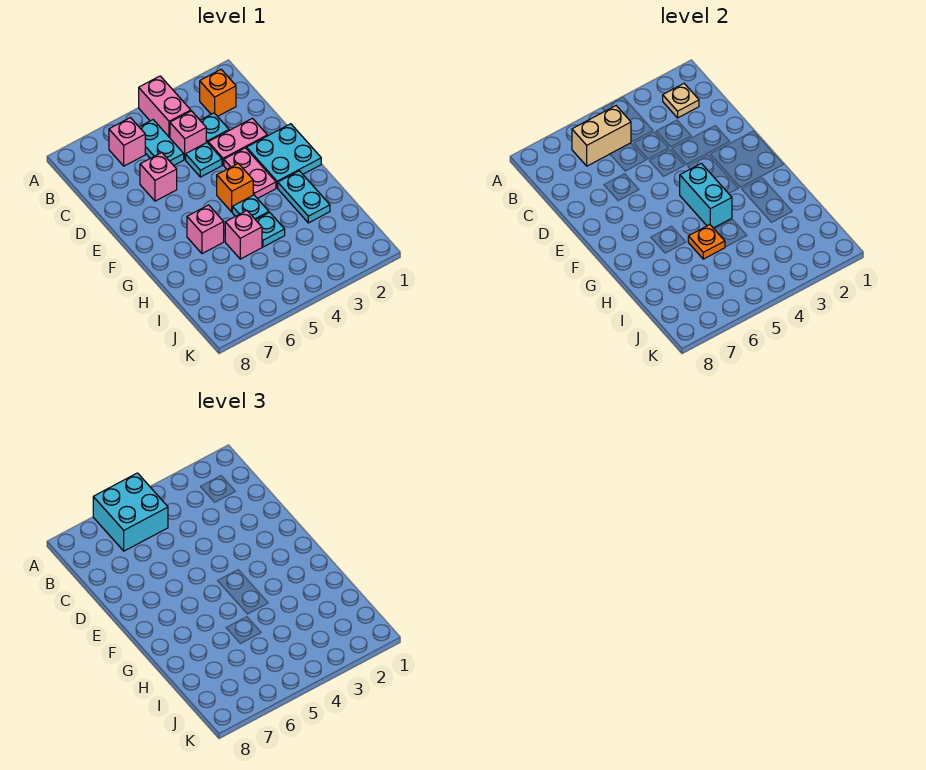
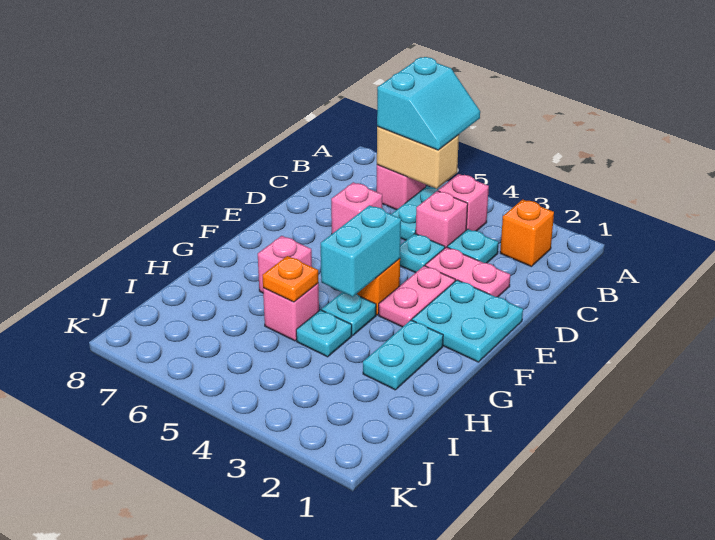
pink brick A4:B4 level 1 -> pink brick B4 level 1
cyan brick A5:B6 level 3 -> cyan slope A5:B6 level 3 top 6
tan plate B2 level 2 -> none

